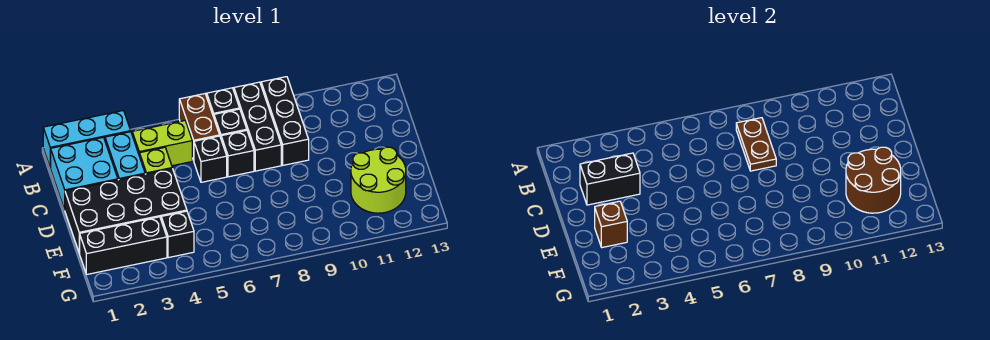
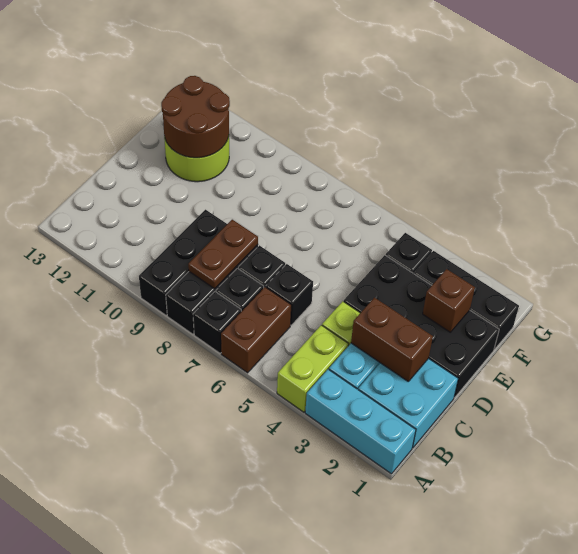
lime brick B4:B5 level 1 -> lime brick A4:B4 level 1
black brick C2:C3 level 2 -> brown brick C2:C3 level 2

